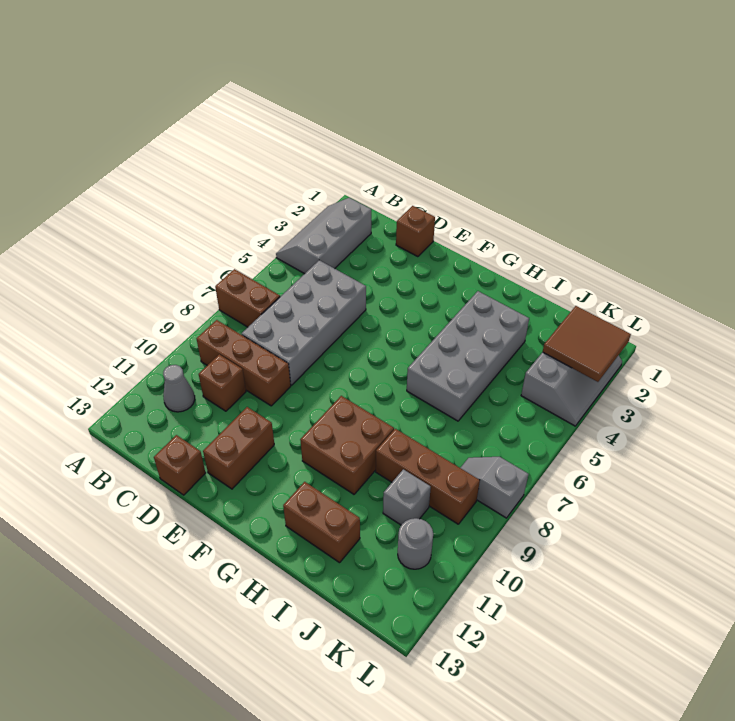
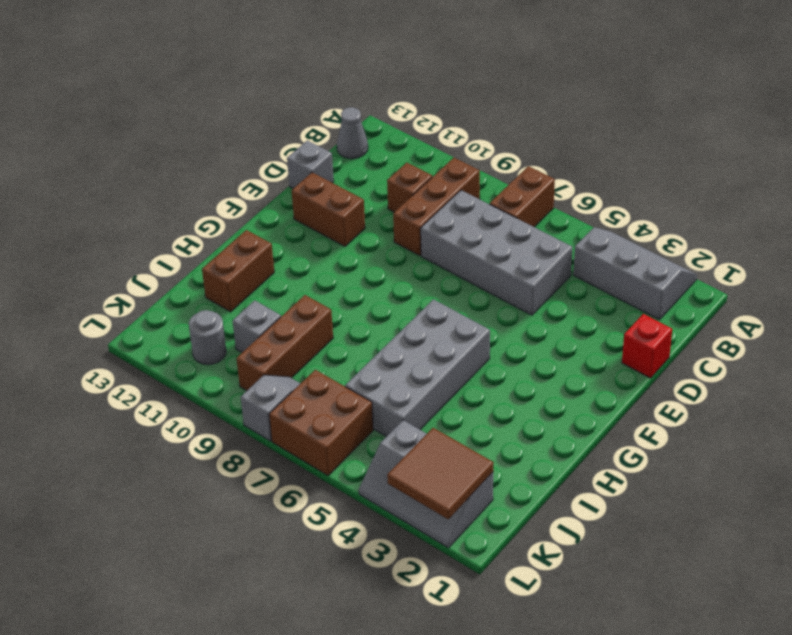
grey cone B11 level 1 -> grey cone B13 level 1
brown brick D1 level 1 -> red brick D1 level 1
brown brick D13 level 1 -> grey brick D13 level 1
brown brick G9:H10 level 1 -> brown brick K6:L7 level 1
grey brick H3:I6 level 1 -> grey brick G5:J6 level 1

